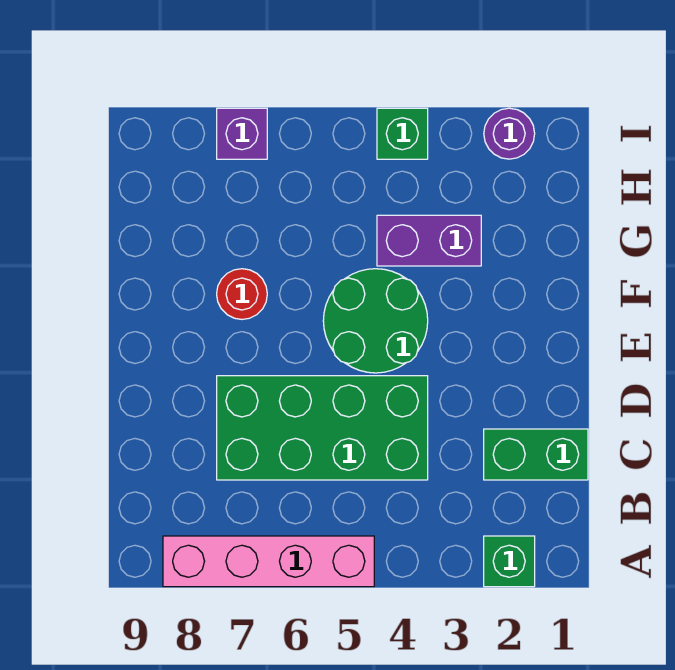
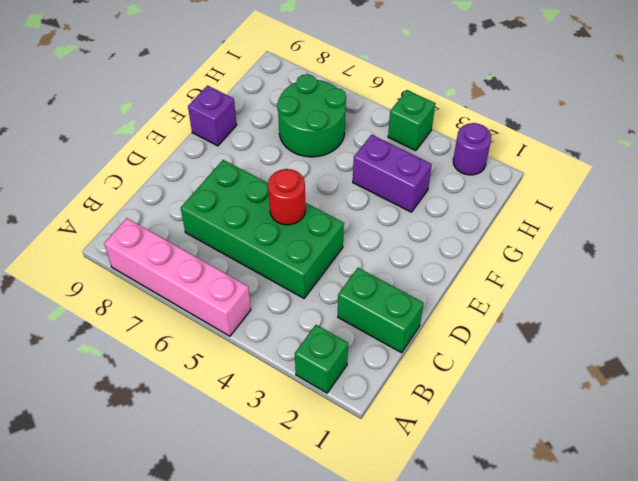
green round brick E4:F5 level 1 -> green round brick G6:H7 level 1
red round brick F7 level 1 -> red round brick D5 level 2
purple brick I7 level 1 -> purple brick F9 level 1

